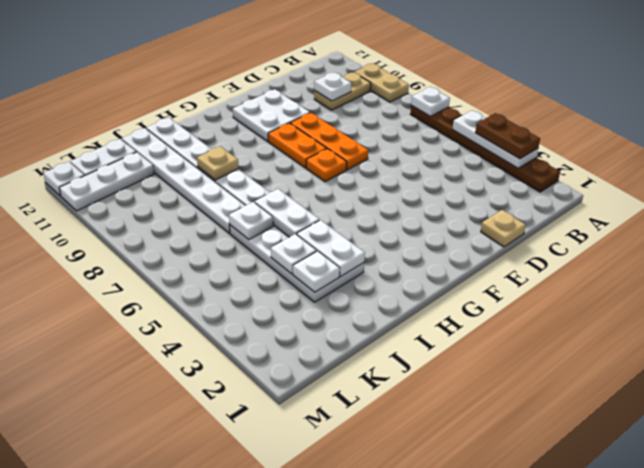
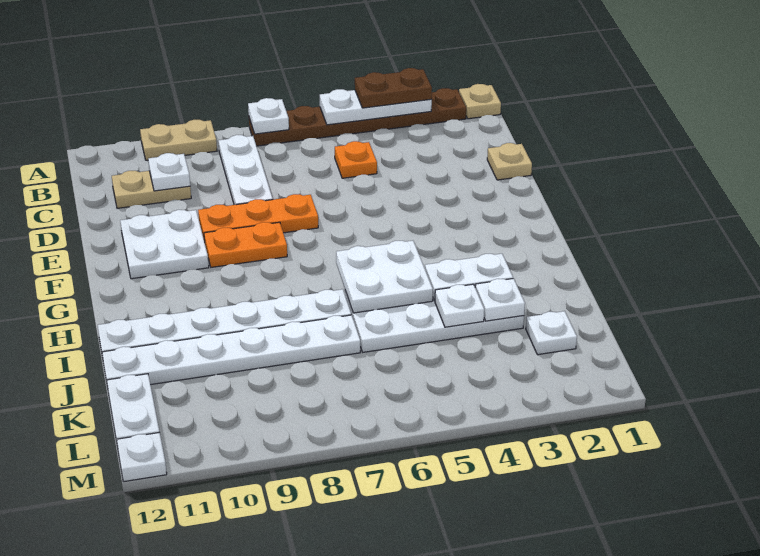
tan plate B10:C10 level 1 -> tan plate C10:C11 level 1
orange plate F7 level 1 -> orange plate C5 level 1
white plate I5:I6 level 2 -> white plate H5:I6 level 2
tan plate I9 level 2 -> tan plate A1 level 1
white plate J6 level 2 -> white plate K2 level 1
white plate K11:M11 level 1 -> white plate B8:D8 level 1

